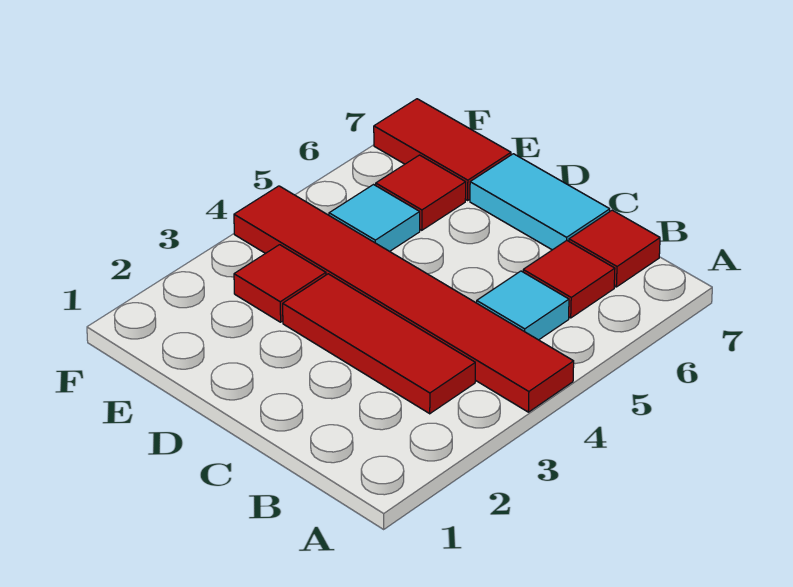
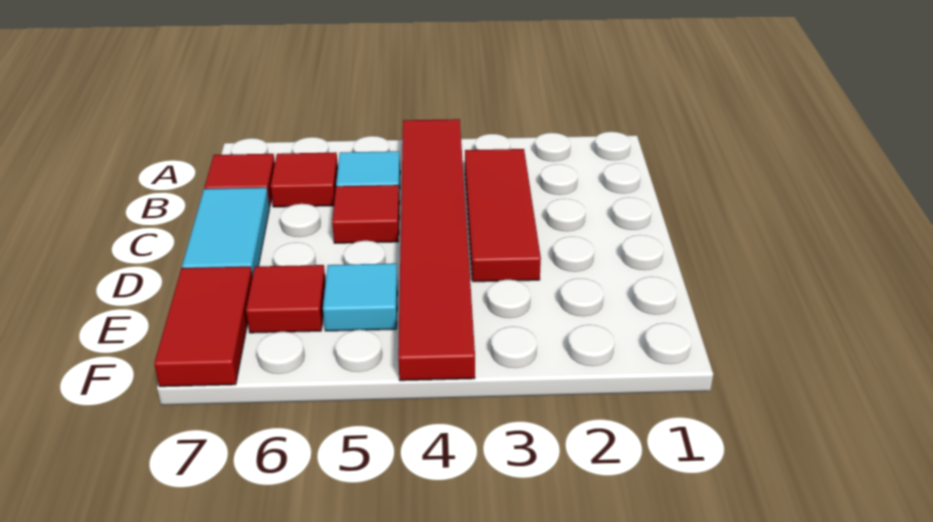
red tile E3 level 1 -> red tile C5 level 1

